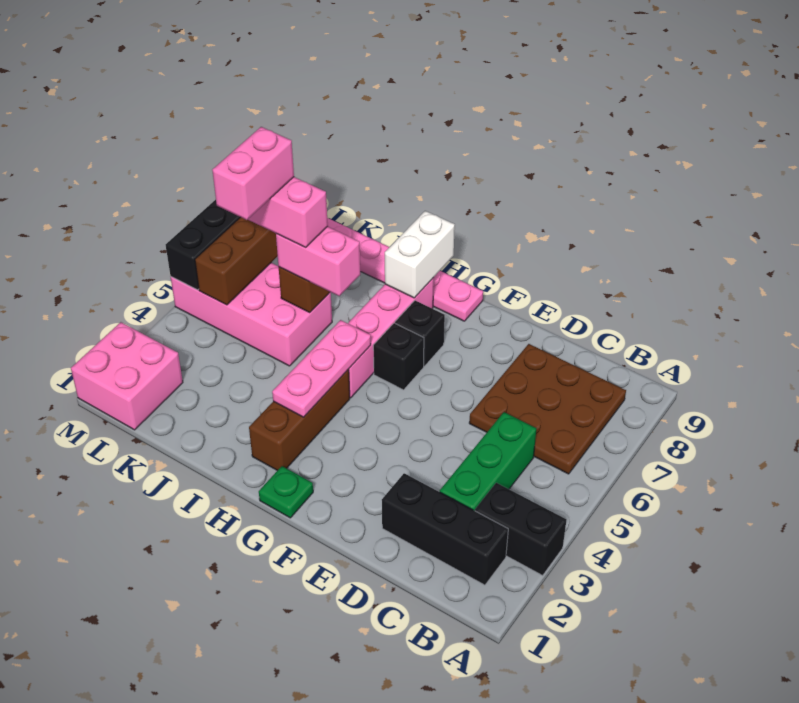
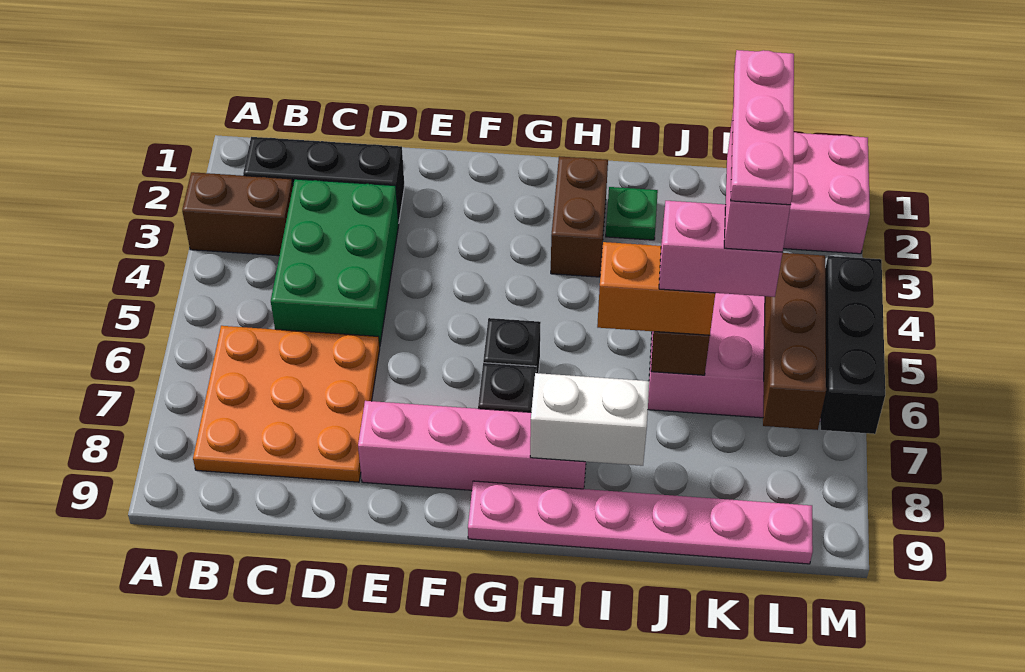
black brick A3:B3 level 1 -> brown brick A3:B3 level 1
brown plate B6:D8 level 1 -> orange plate B6:D8 level 1
green brick C3:C5 level 1 -> green brick C3:D5 level 1
green plate G1 level 1 -> green plate I2 level 1
brown brick H2:H4 level 1 -> brown brick H2:H3 level 1
pink plate H3:H5 level 2 -> pink plate K4:K6 level 6
pink brick H5:H8 level 1 -> pink brick E8:H8 level 1
white brick H8:H9 level 2 -> white brick H8:I8 level 2
pink brick I6:J6 level 3 -> orange brick I6:J6 level 3

